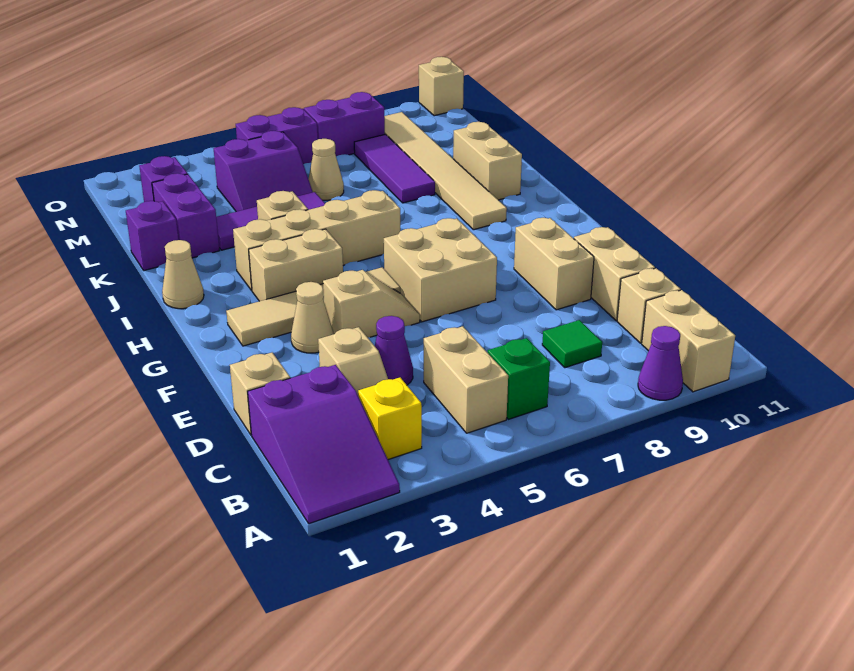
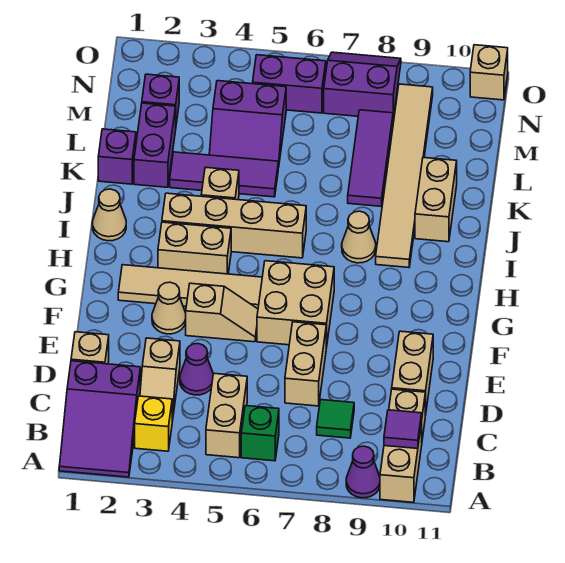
none -> purple tile B10 level 2
tan brick E9:F9 level 1 -> tan brick D7:E7 level 1
tan cone L6 level 1 -> tan cone I8 level 1

